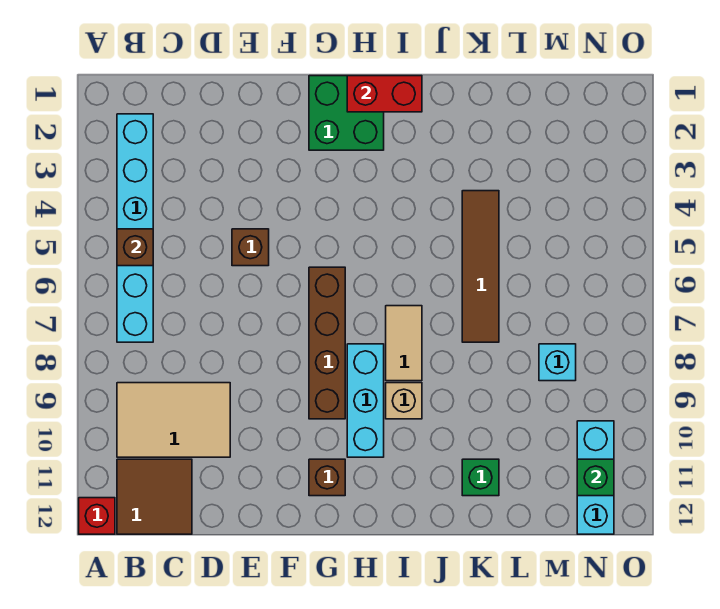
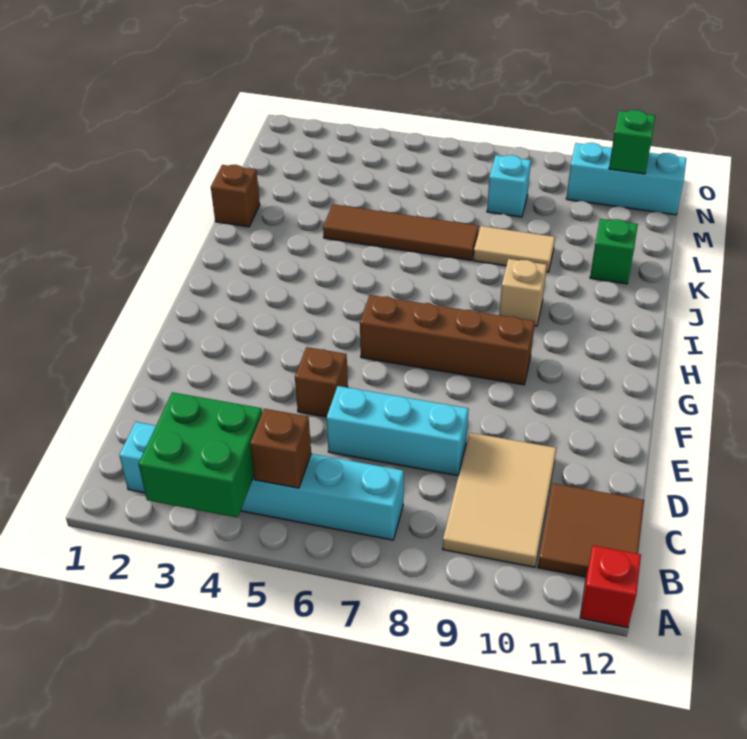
green brick G1:H2 level 1 -> green brick A3:B4 level 2
brown brick G11 level 1 -> brown brick K1 level 1
red brick H1:I1 level 2 -> none
cyan brick H8:H10 level 1 -> cyan brick D6:D8 level 1
tan tile I7:I8 level 1 -> tan tile K8:K9 level 1

